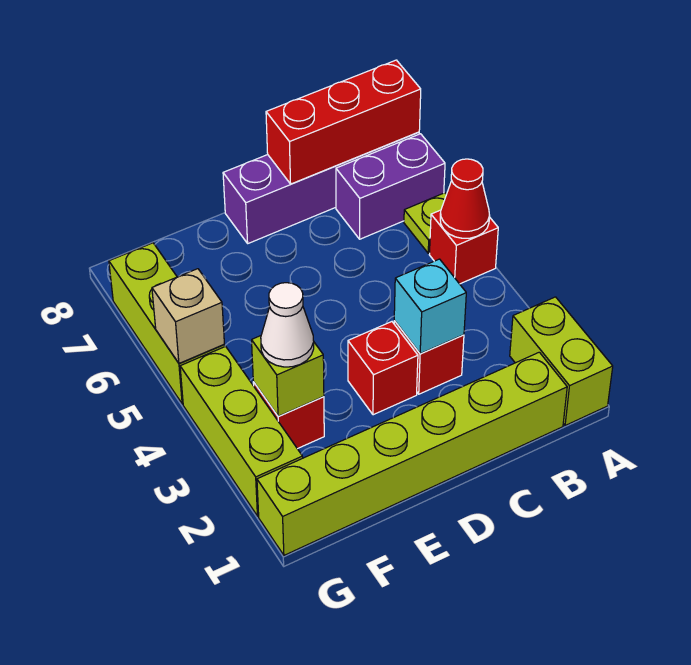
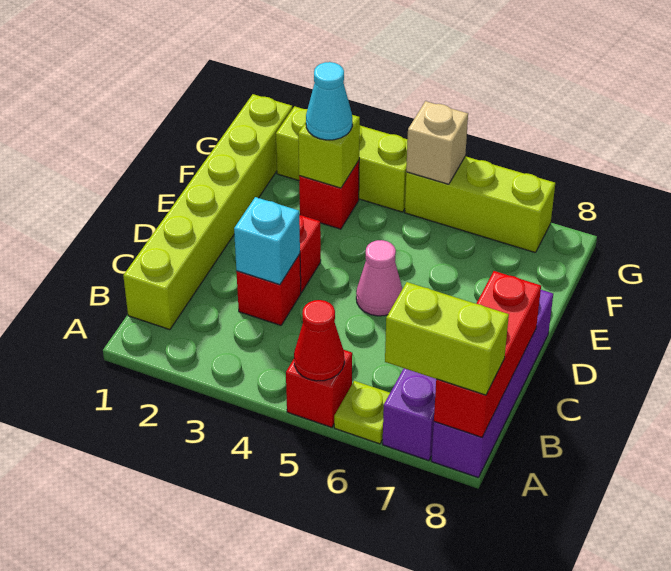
lime brick A1:A2 level 1 -> lime brick A7:A8 level 3
none -> pink cone D5 level 1
white cone F3 level 3 -> cyan cone F3 level 3

